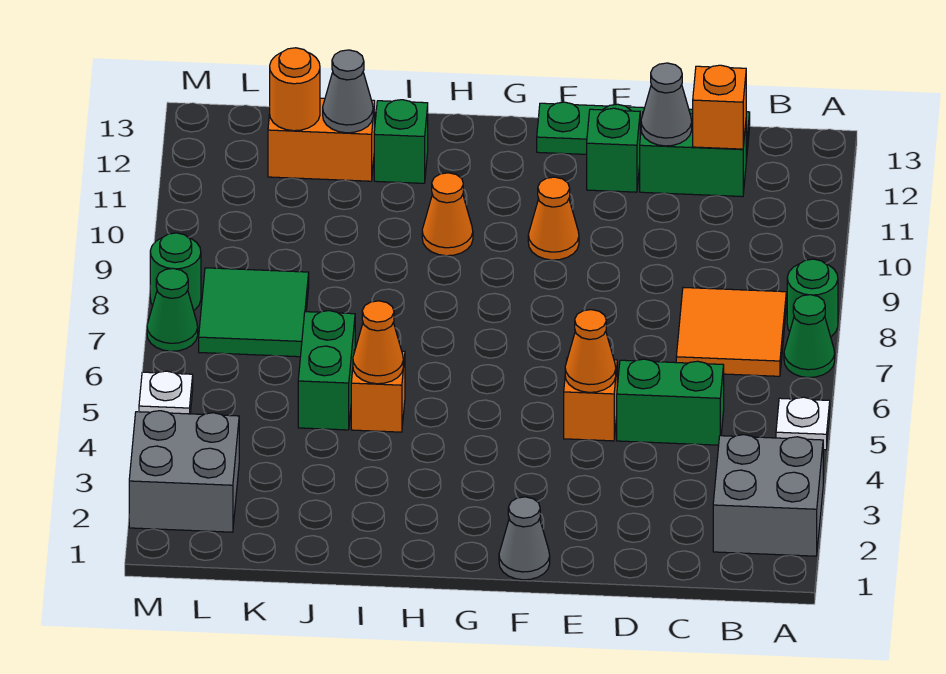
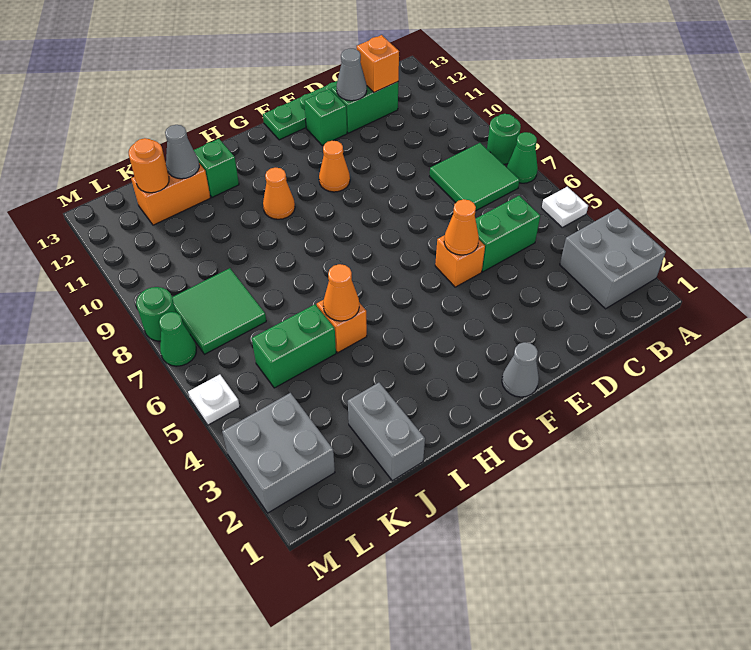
orange tile B7:C8 level 1 -> green tile B7:C8 level 1
none -> grey brick J1:J2 level 1
green brick J5:J6 level 1 -> green brick J5:K5 level 1

